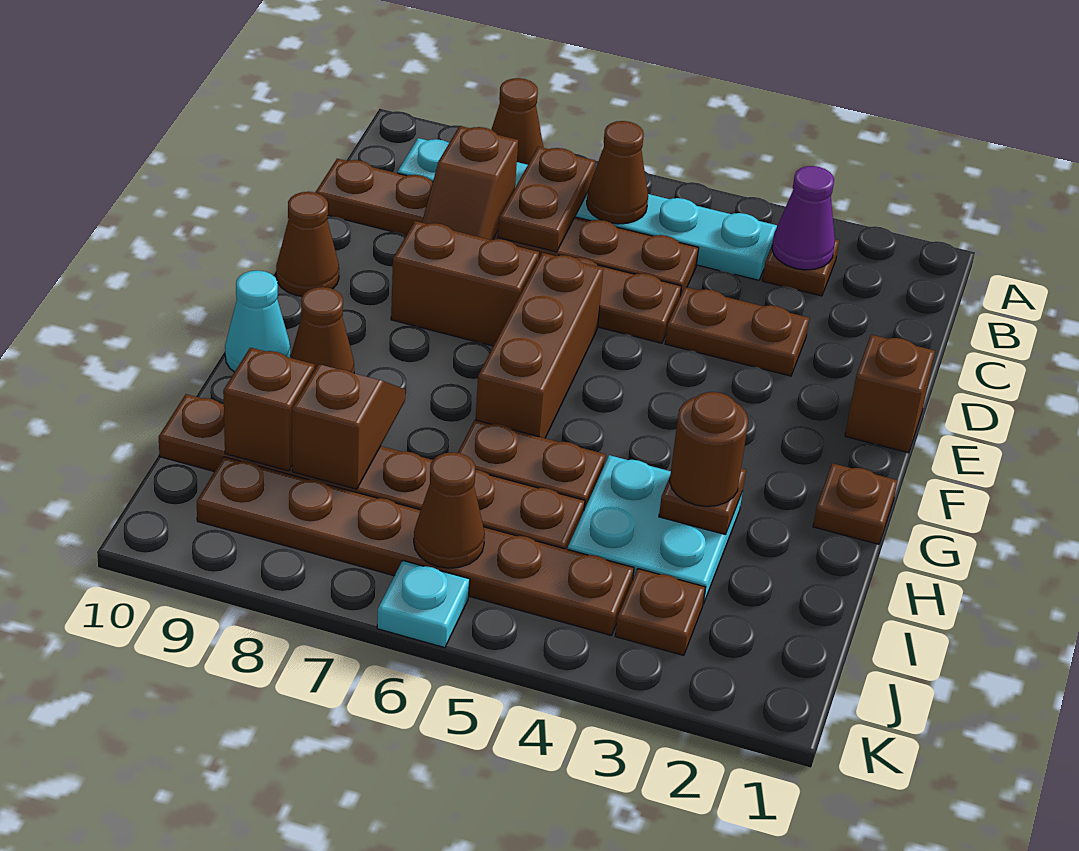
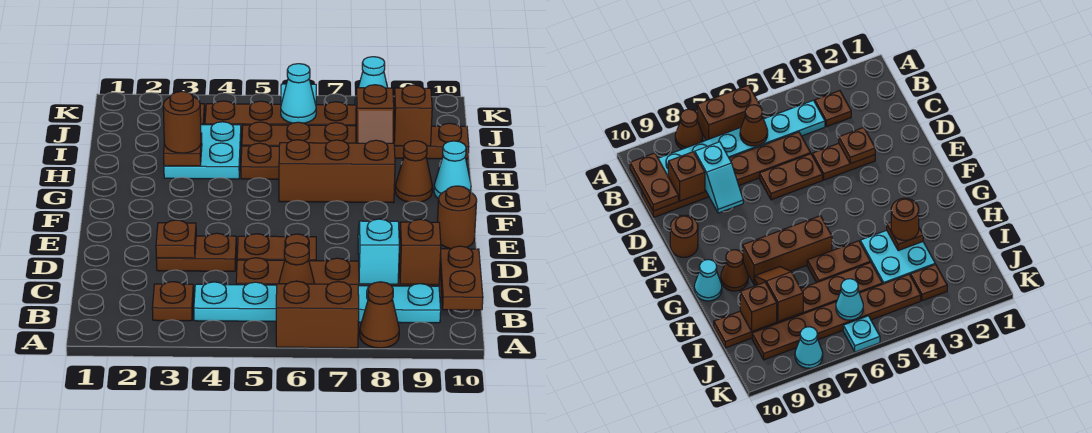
purple cone B3 level 2 -> none
brown plate B7:C7 level 2 -> brown plate B10:C10 level 2
brown slope C8:D8 level 2 top C -> cyan slope C8:D8 level 2 top C
brown brick E1 level 1 -> brown brick C9 level 2
brown brick E6:G6 level 1 -> brown brick G6:G8 level 1
brown brick E7:E8 level 1 -> brown brick A6:A7 level 1
brown cone E10 level 1 -> brown round brick E10 level 1
brown plate G1 level 1 -> brown plate D3 level 2
brown cone J6 level 2 -> cyan cone J6 level 2
none -> cyan cone K8 level 1

